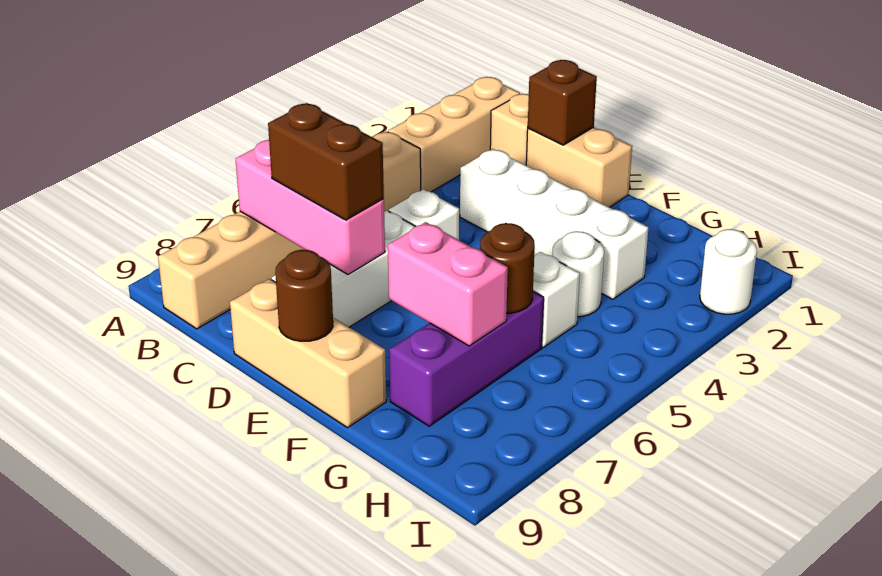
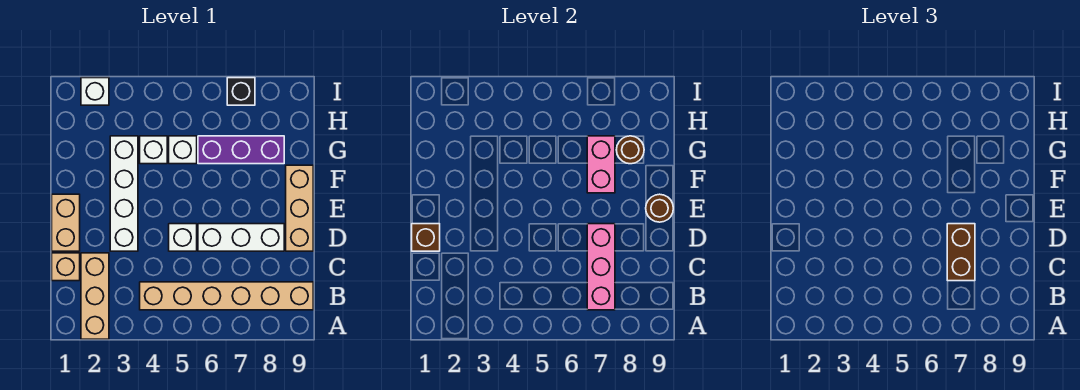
tan brick B1:B3 level 1 -> tan brick A2:C2 level 1
white round brick G4 level 1 -> white brick G4 level 1
brown round brick G6 level 2 -> brown round brick G8 level 2
white round brick I2 level 1 -> white brick I2 level 1
none -> black brick I7 level 1

